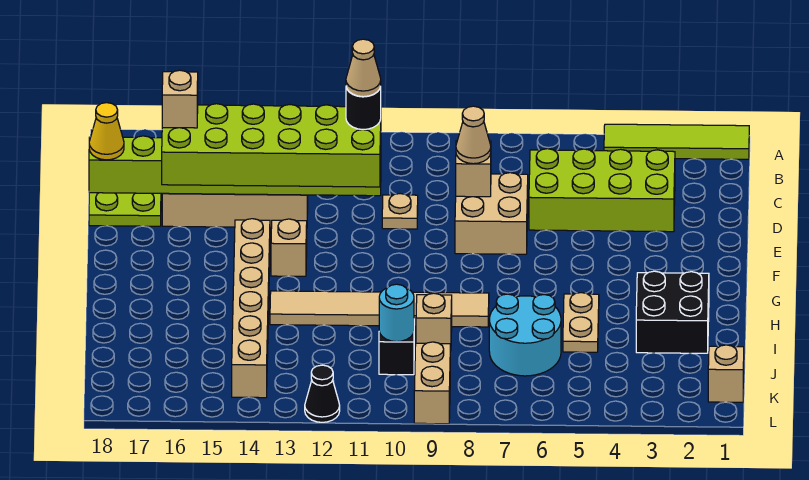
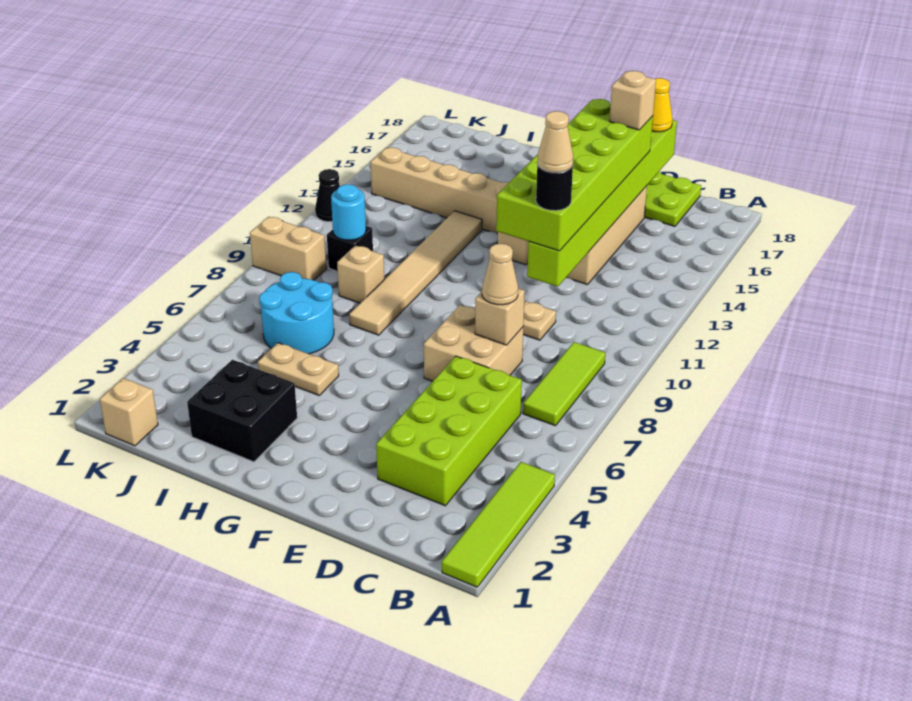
none -> lime tile B7:B9 level 1

